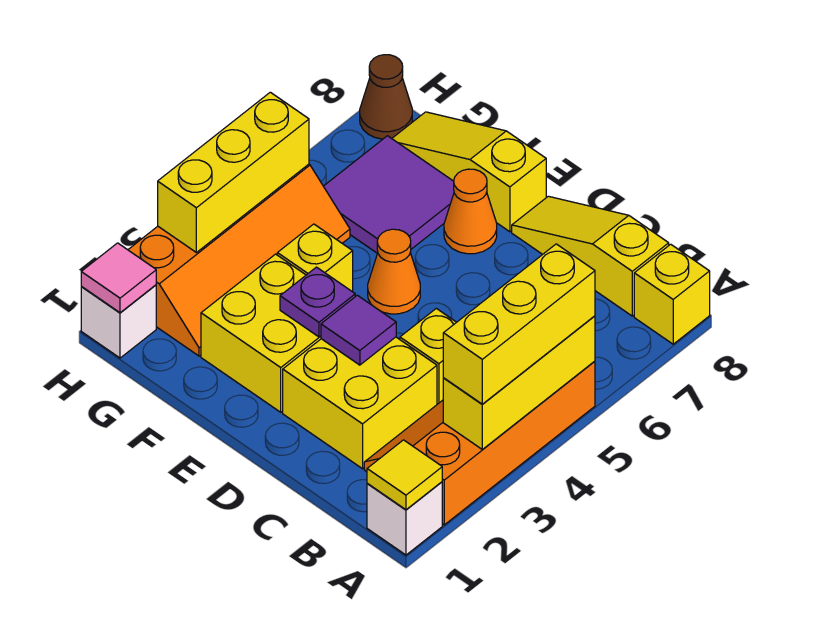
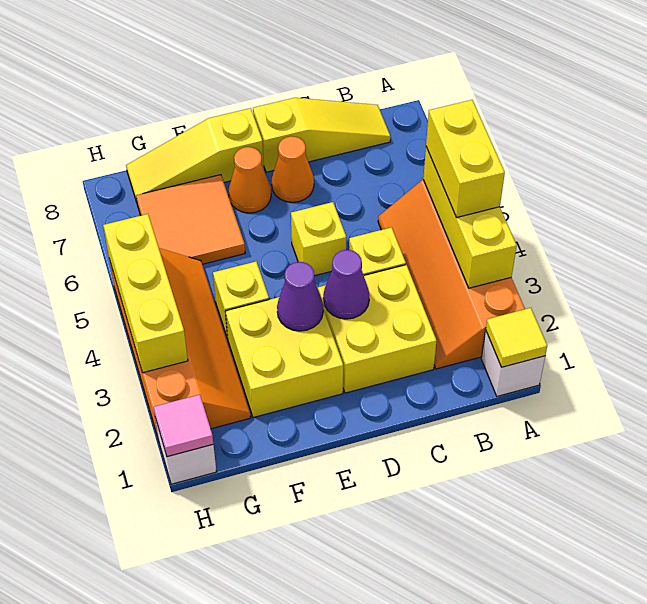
yellow brick A3:A5 level 3 -> yellow brick A4:A5 level 3
yellow brick A8 level 1 -> yellow brick D5 level 1
yellow slope B8:D8 level 1 top B -> yellow slope B8:D8 level 1 top D
purple tile D3 level 2 -> purple cone D3 level 2
purple plate E3 level 2 -> purple cone E3 level 2
orange cone E5 level 1 -> orange cone D7 level 1
purple tile F6:G7 level 1 -> orange tile F6:G7 level 1
brown cone H8 level 1 -> none

